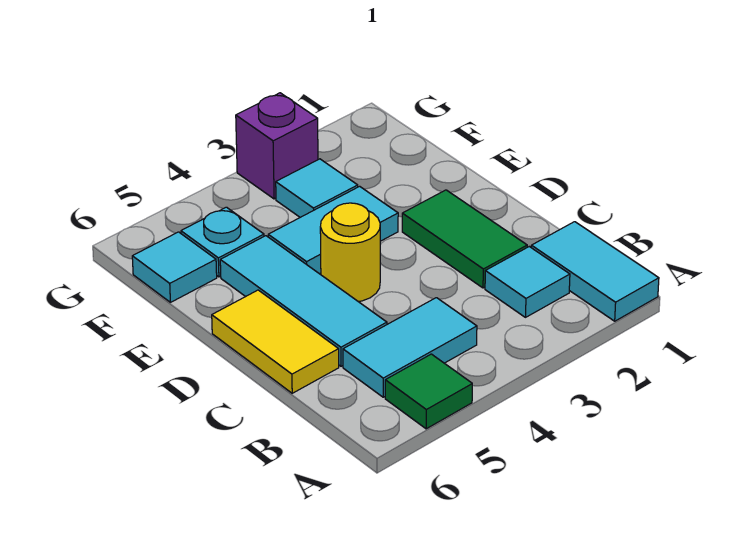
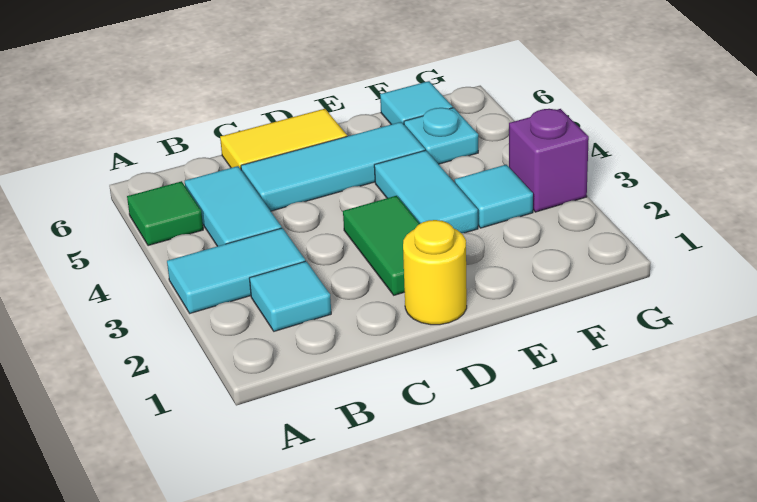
cyan tile A1:B1 level 1 -> cyan tile A3:B3 level 1
green tile C2:D2 level 1 -> green tile D2:D3 level 1
yellow round brick D4 level 1 -> yellow round brick D1 level 1

